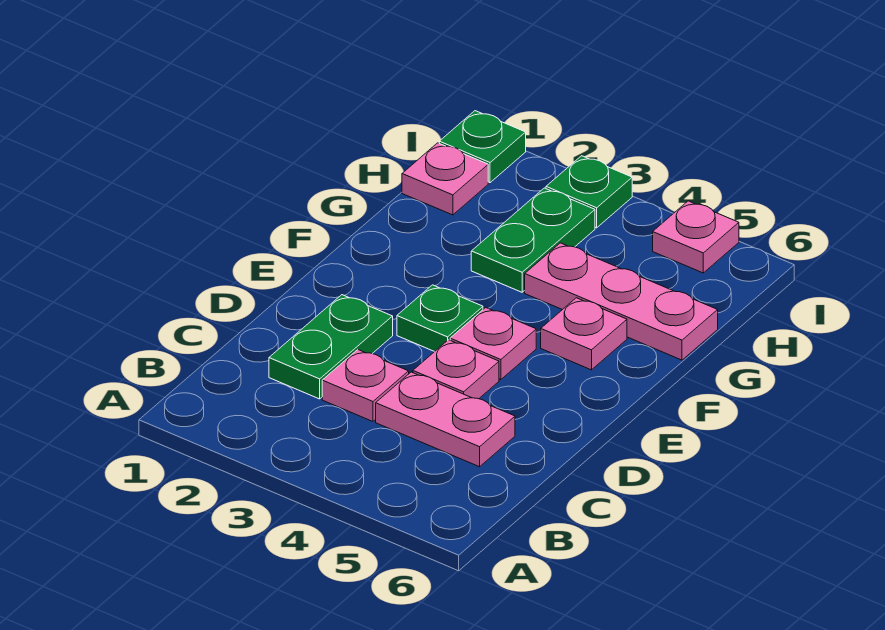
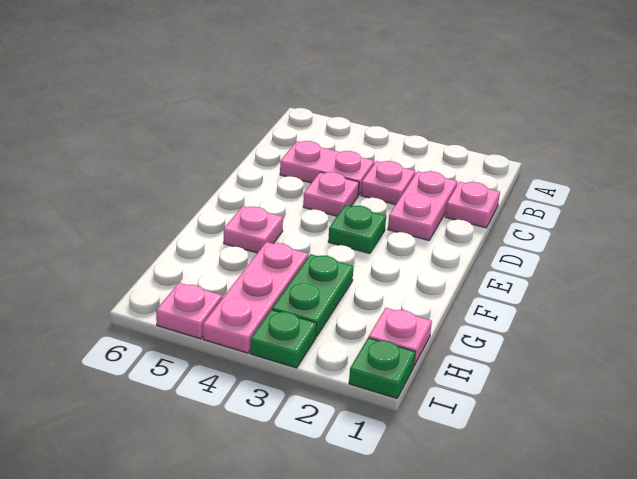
green plate C2:D2 level 1 -> pink plate C2:D2 level 1
pink plate E4 level 1 -> pink plate C1 level 1
pink plate G4:G6 level 1 -> pink plate G4:I4 level 1

